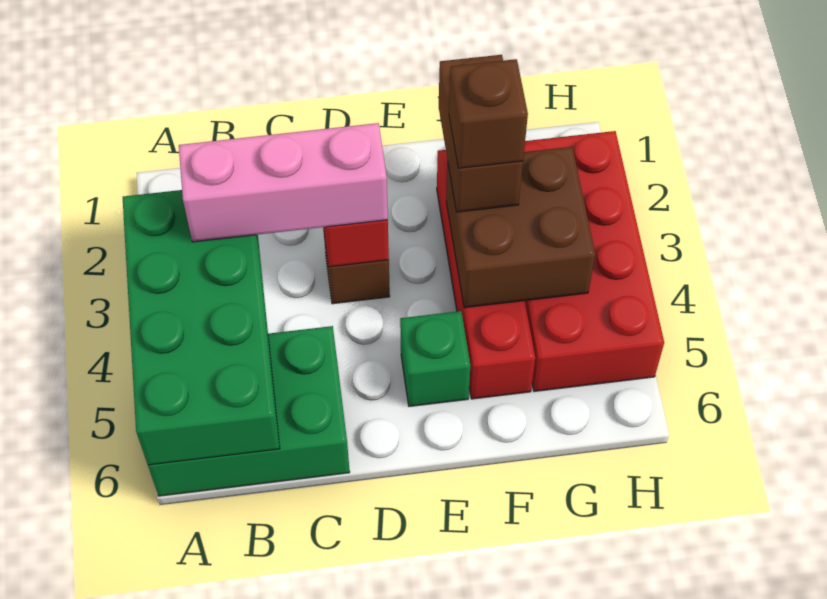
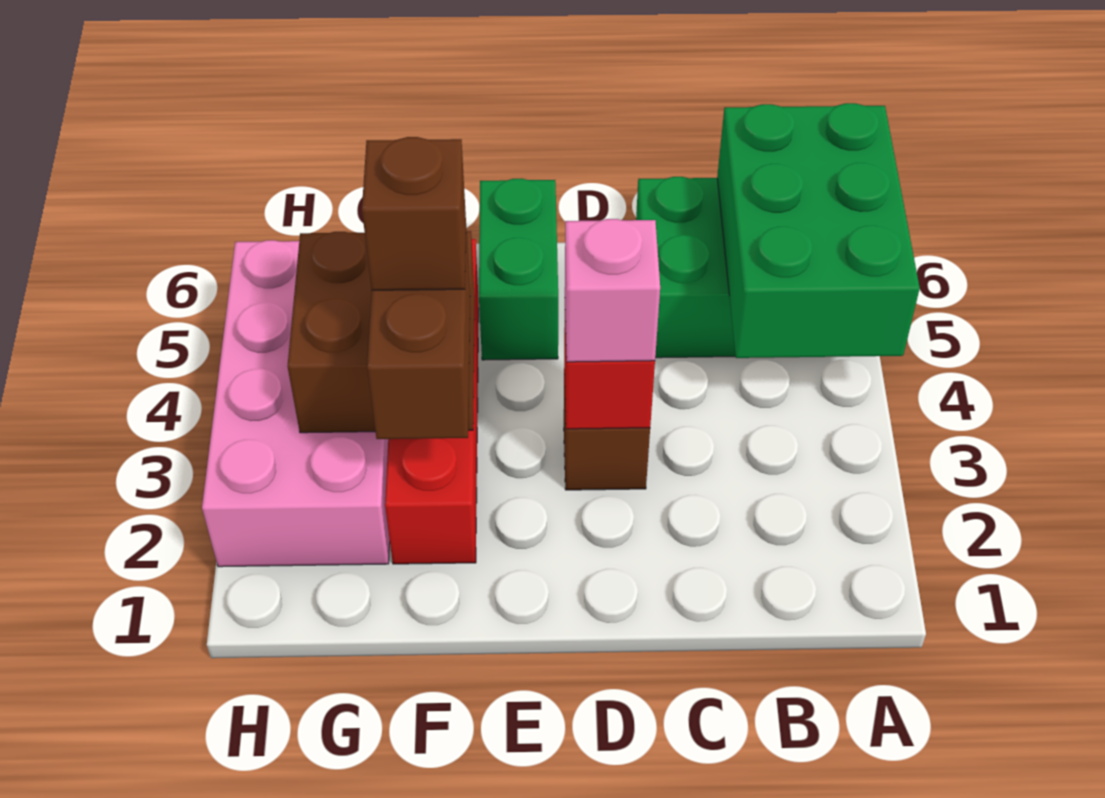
green brick A3:B6 level 2 -> green brick A4:B6 level 2
pink brick B3:D3 level 3 -> pink brick D3 level 3
green brick E5 level 1 -> green brick E5:E6 level 1
red brick G2:H5 level 1 -> pink brick G2:H5 level 1

